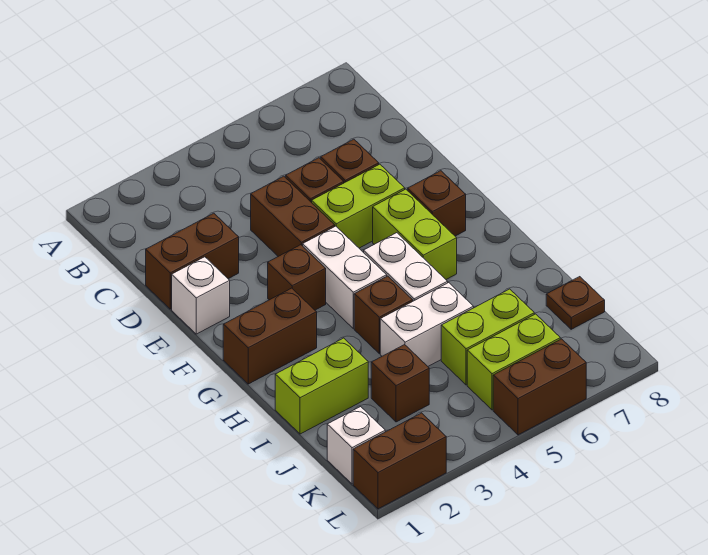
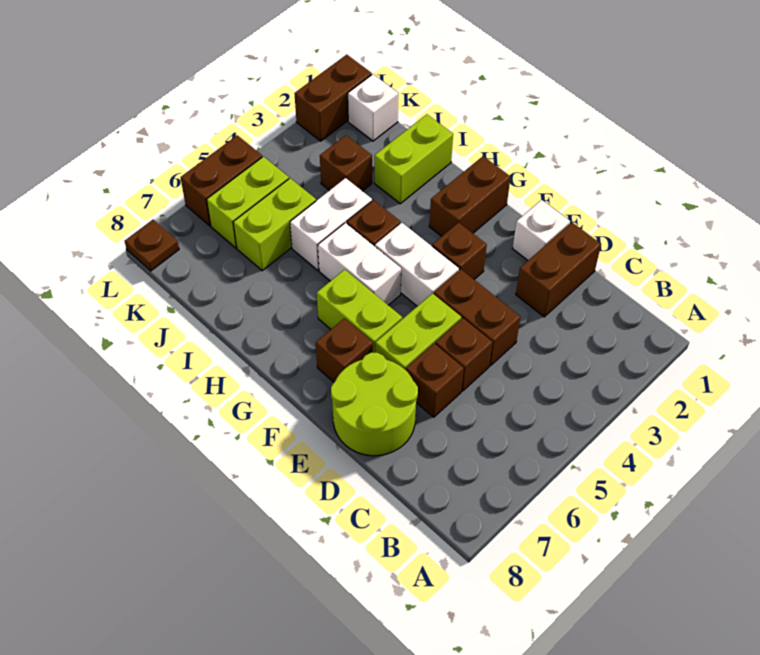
none -> lime round brick D7:E8 level 1
brown plate J8 level 1 -> brown plate L8 level 1

